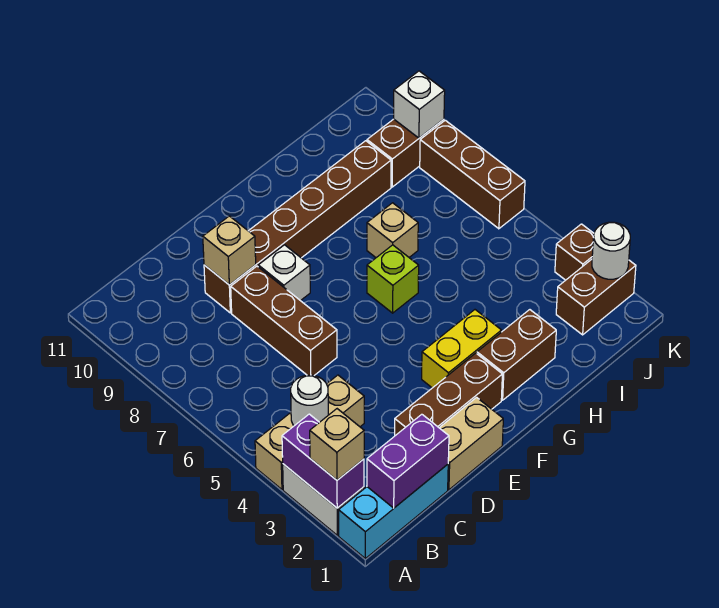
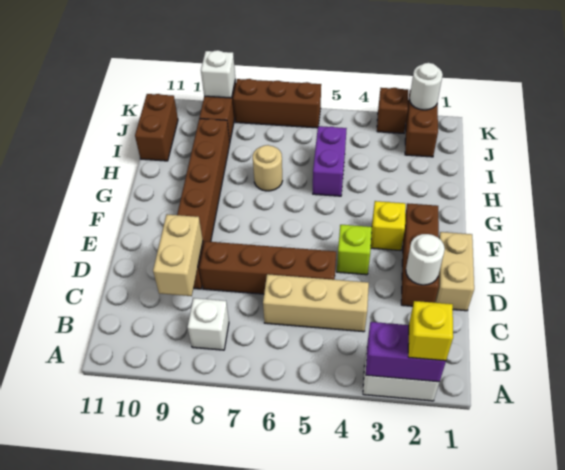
cyan brick A1:C1 level 1 -> none
tan brick A2 level 3 -> yellow brick A2 level 3
tan brick A4:C4 level 1 -> tan brick C4:C6 level 1
purple brick B1:C1 level 2 -> purple brick H5:I5 level 1
white round brick B4 level 2 -> white round brick D2 level 2
brown brick D6:D8 level 1 -> brown brick D5:D8 level 1
tan brick D9 level 2 -> tan brick C9:D9 level 2
white brick E8 level 1 -> white brick B8 level 1
yellow brick F3:G3 level 1 -> yellow brick F3 level 1
brown brick G2:H2 level 1 -> brown brick I11:J11 level 1
lime brick G6 level 1 -> lime brick E4 level 1
tan brick H7 level 1 -> tan round brick H7 level 1

